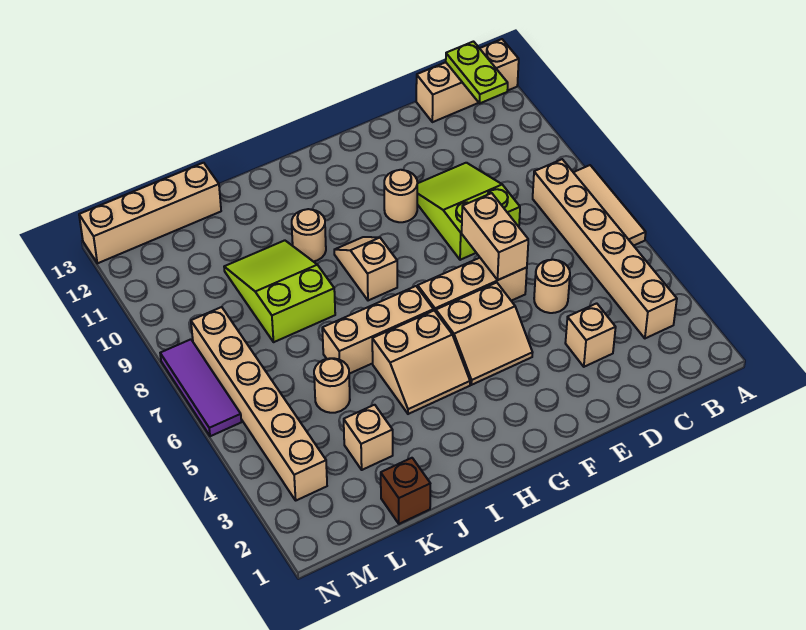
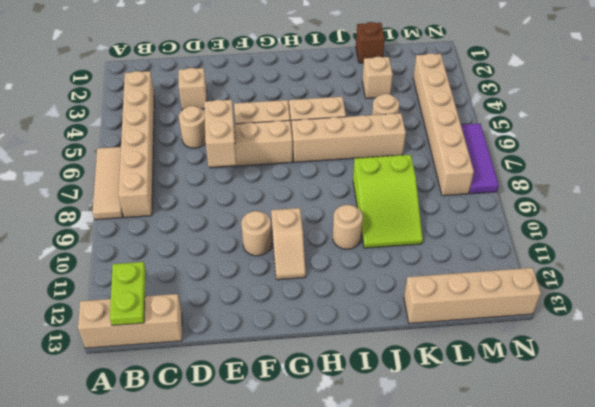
lime slope D8:E10 level 1 top 8 -> none
tan brick H6:J6 level 1 -> tan brick H6:K6 level 1
tan slope H8:H9 level 1 top 8 -> tan slope G10:G11 level 1 top 10

